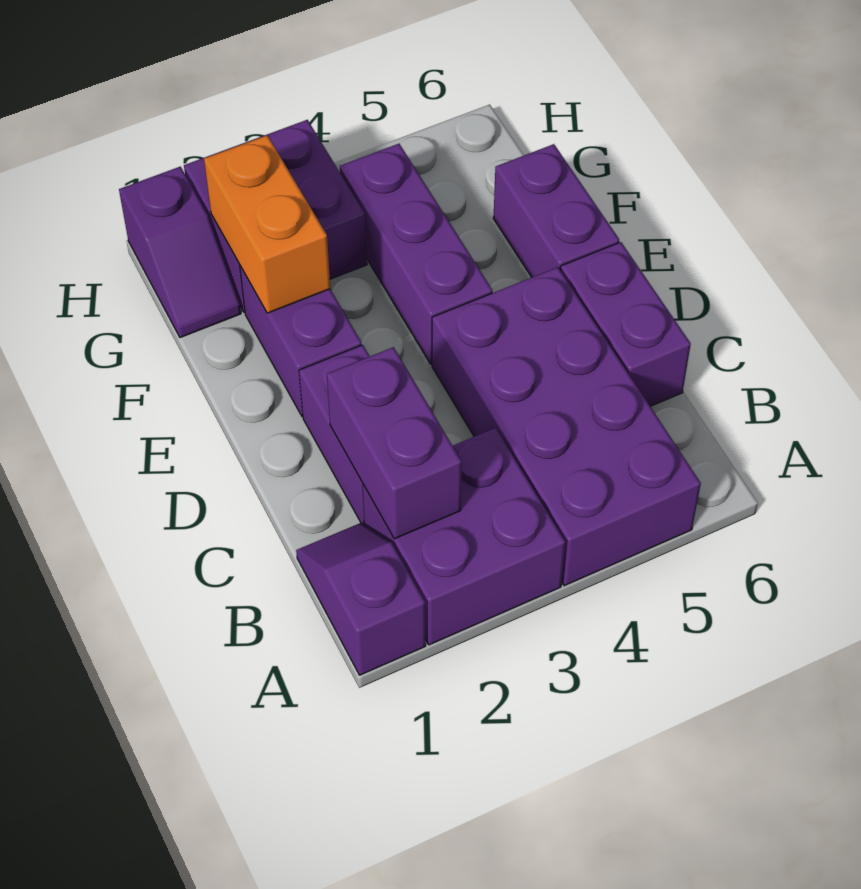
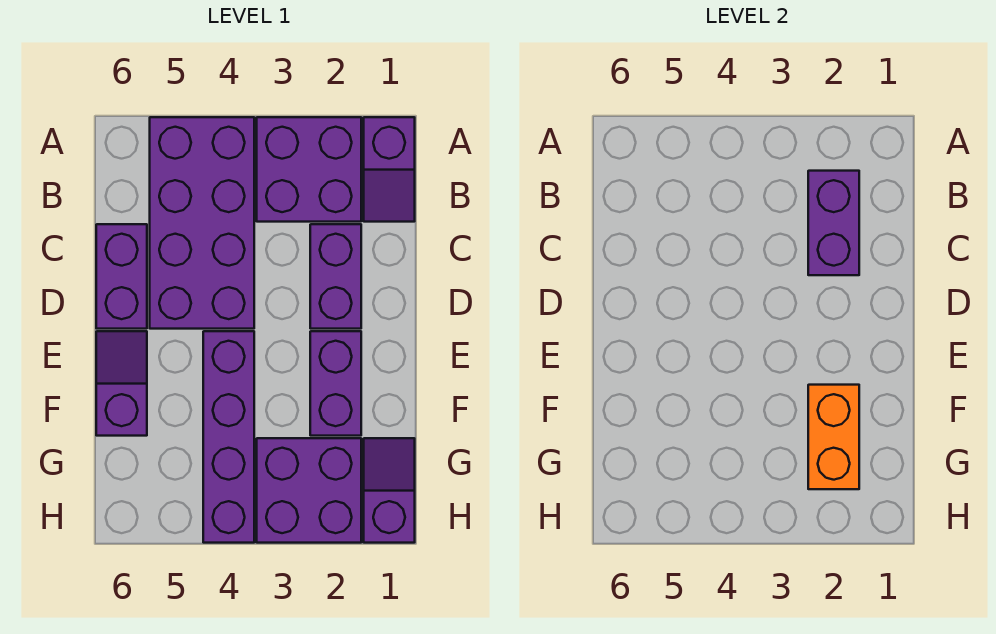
purple brick E4:G4 level 1 -> purple brick E4:H4 level 1
purple brick E6:F6 level 1 -> purple slope E6:F6 level 1 top F

